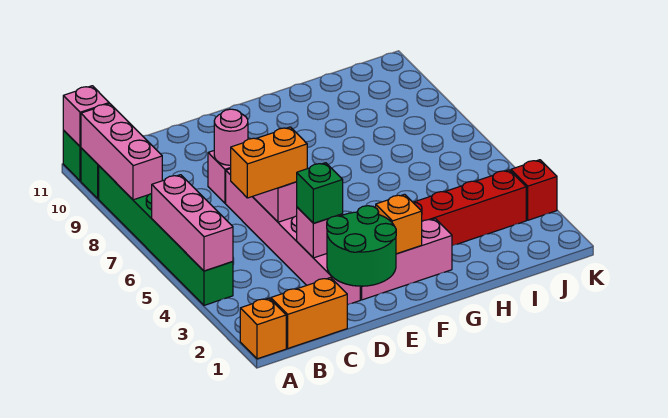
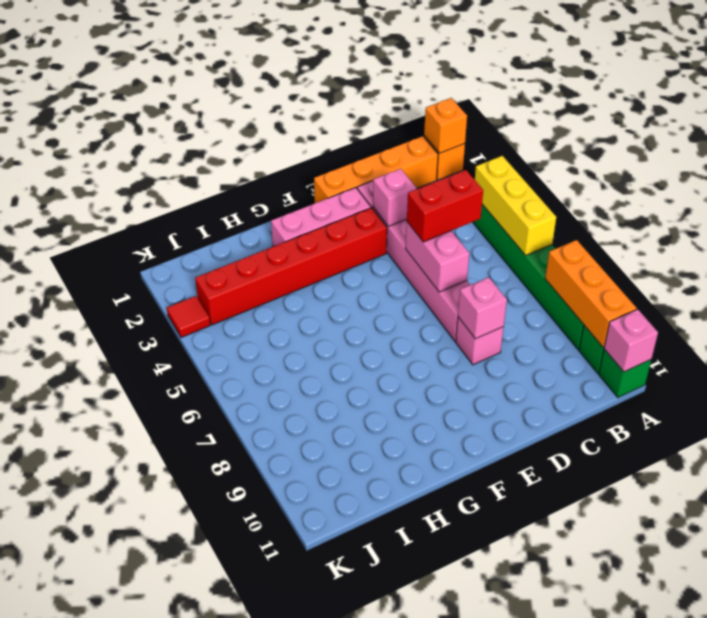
pink brick A4:A6 level 2 -> yellow brick A4:A6 level 2
pink brick A8:A10 level 2 -> orange brick A8:A10 level 2
orange brick B1:C1 level 1 -> orange brick B1:E1 level 1
orange brick C5:D5 level 3 -> red brick C5:D5 level 3
green round brick D1:E2 level 2 -> none
green brick D3 level 3 -> none
pink round brick D8 level 2 -> pink brick D8 level 2
orange brick F2 level 2 -> orange brick A1 level 2
red brick K3 level 1 -> red tile K3 level 1

